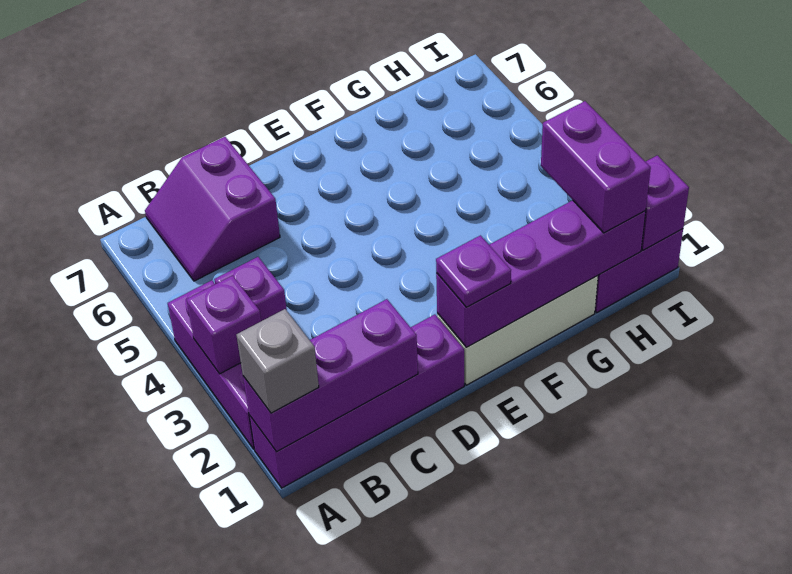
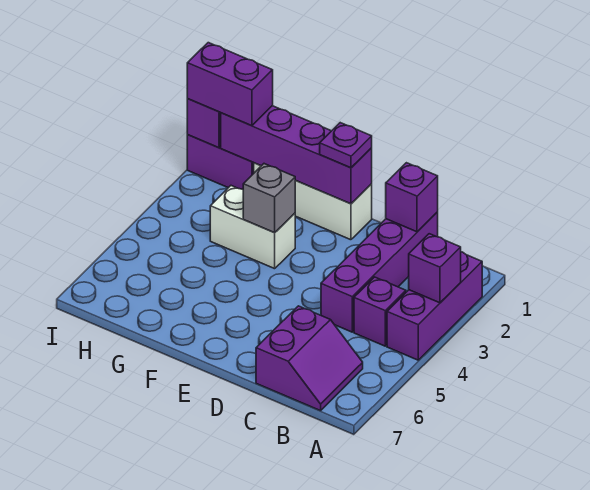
purple brick A1:D1 level 1 -> purple brick C1:C4 level 1
purple brick A1:C1 level 2 -> purple brick C1 level 2
grey brick A1 level 3 -> grey brick F3 level 2
none -> white brick F3:G3 level 1
purple brick H1:H2 level 3 -> purple brick H1:I1 level 3

